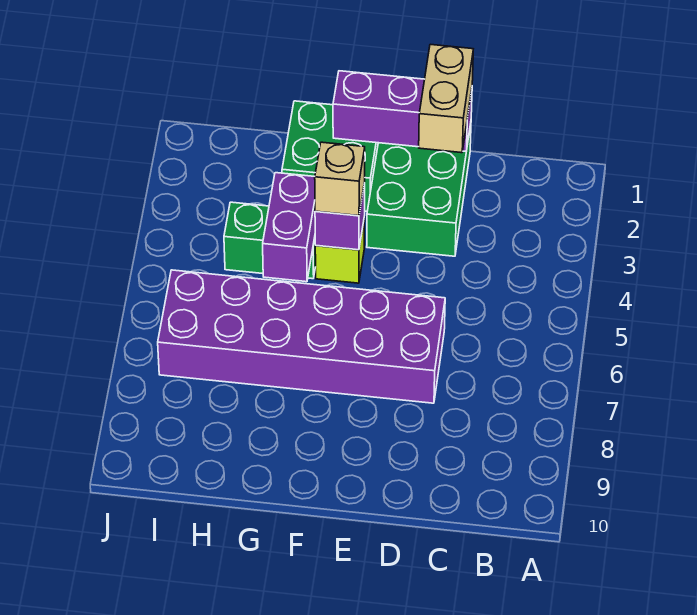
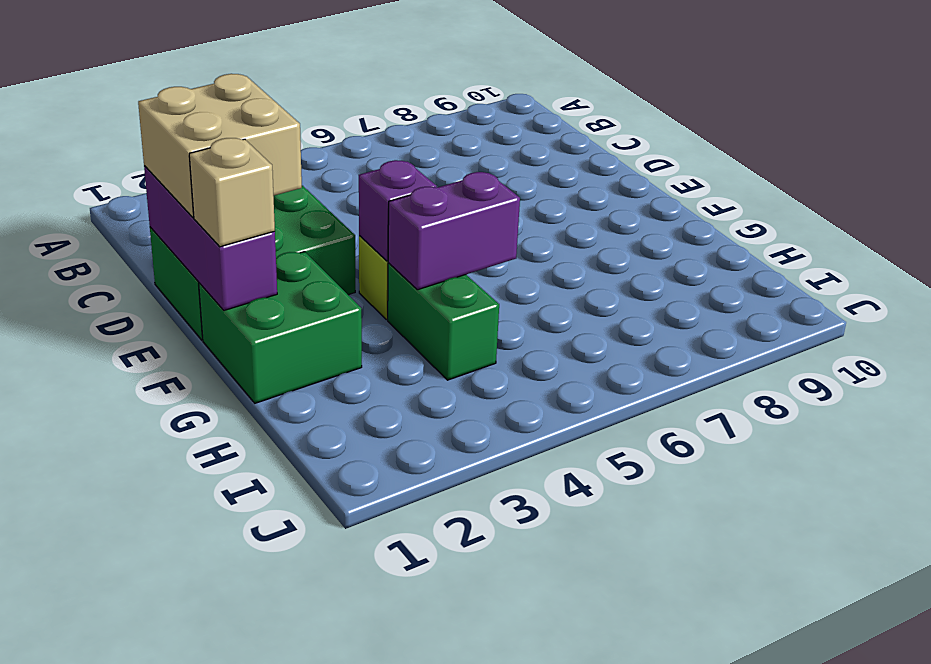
tan brick D1:D2 level 3 -> tan brick D1:E2 level 3
purple brick D6:I7 level 1 -> none
tan brick F4 level 3 -> tan brick F1 level 3

